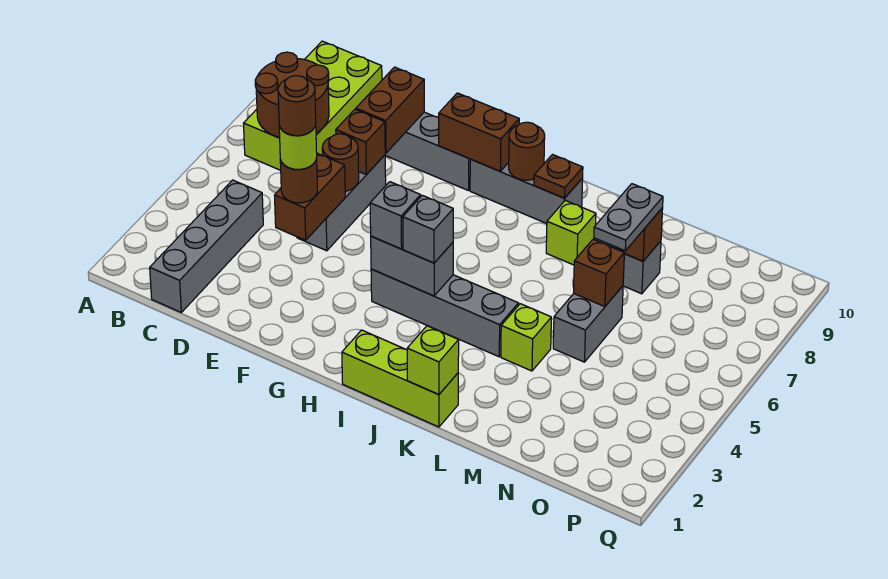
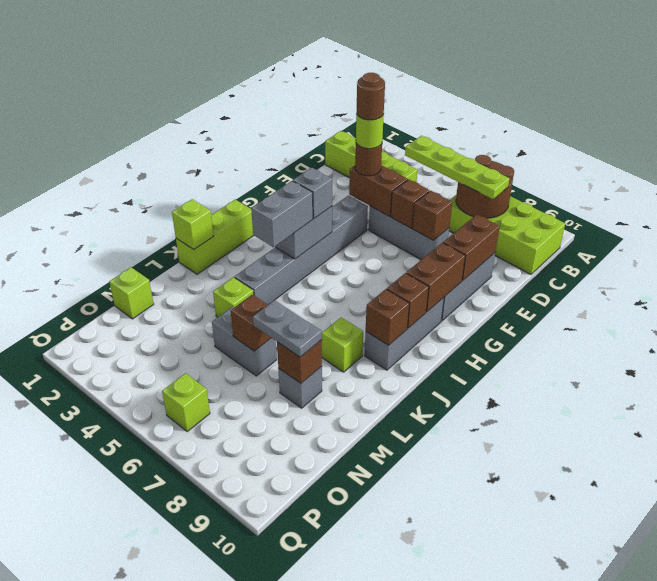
grey brick C1:C4 level 1 -> lime brick C1:C4 level 1
none -> lime plate C5:C8 level 3
brown round brick E6 level 2 -> brown brick E6 level 2
brown brick E8:E9 level 2 -> brown brick E9:F9 level 2
grey brick H4:K4 level 1 -> grey brick F4:K4 level 1
grey brick I4 level 3 -> grey brick I4:J4 level 3
brown round brick I9 level 2 -> brown brick I9 level 2
brown plate J9 level 2 -> brown brick J9 level 2
none -> lime brick N1 level 1
none -> lime brick P6 level 1

